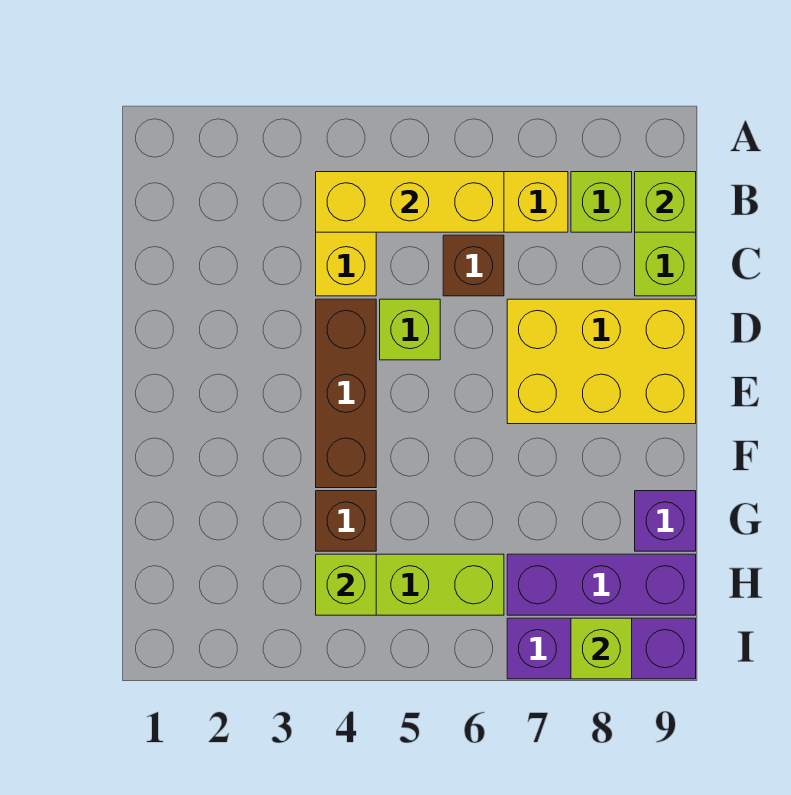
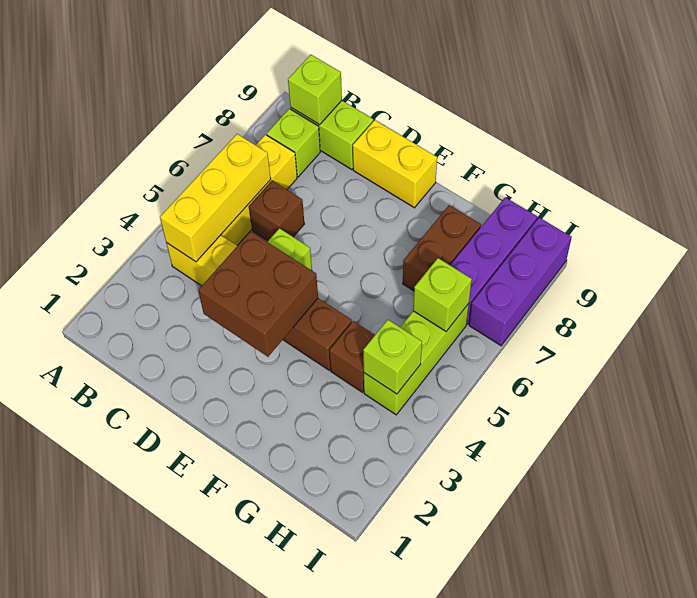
none -> brown brick D3:E4 level 2
yellow brick D7:E9 level 1 -> yellow brick D9:E9 level 1
none -> brown brick G7:G8 level 1
purple brick G9 level 1 -> none
lime brick I8 level 2 -> lime brick H6 level 2

